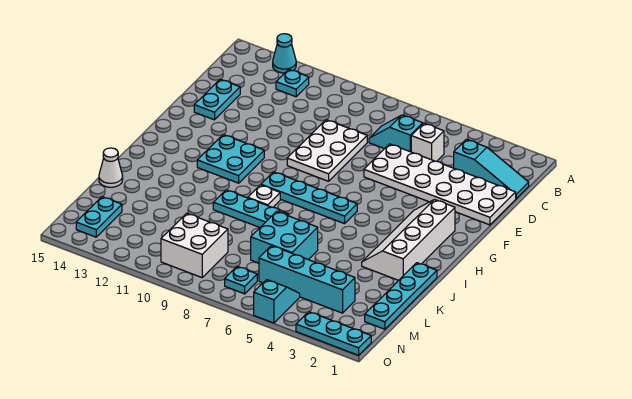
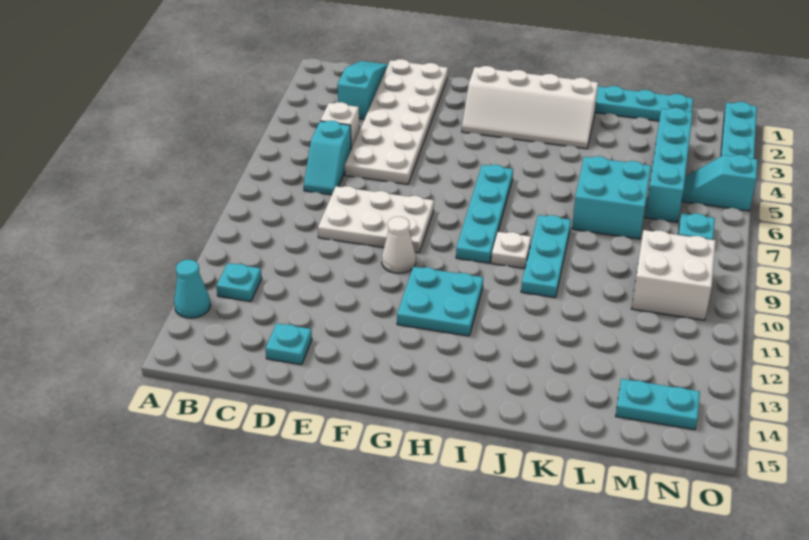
cyan plate D14:E14 level 1 -> cyan plate D14 level 1
white cone K15 level 1 -> white cone F10 level 1

